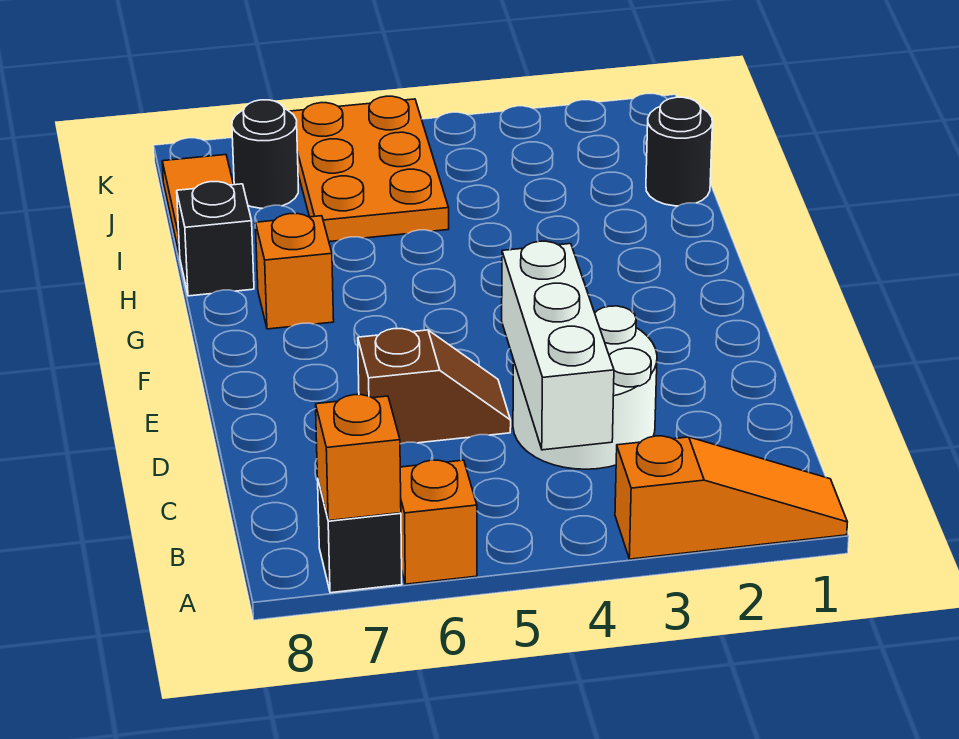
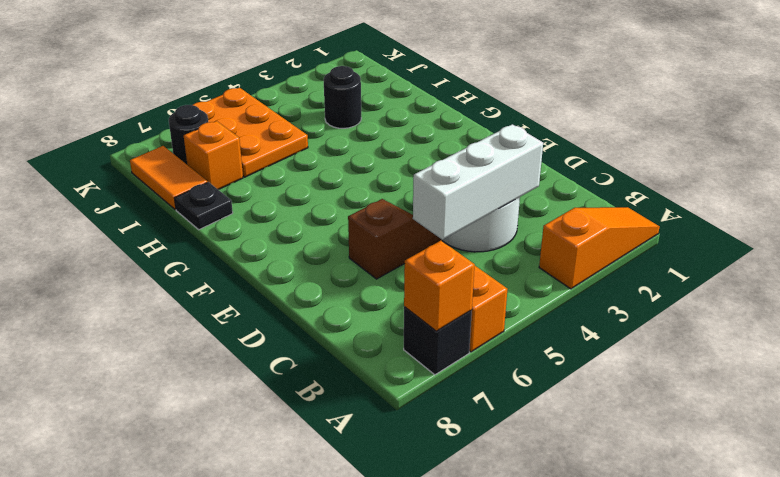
white brick B4:D4 level 2 -> white brick C3:C5 level 2
orange brick G7 level 1 -> orange brick I7 level 1
black brick H8 level 1 -> black plate H8 level 1
black round brick I1 level 1 -> black round brick I3 level 1

